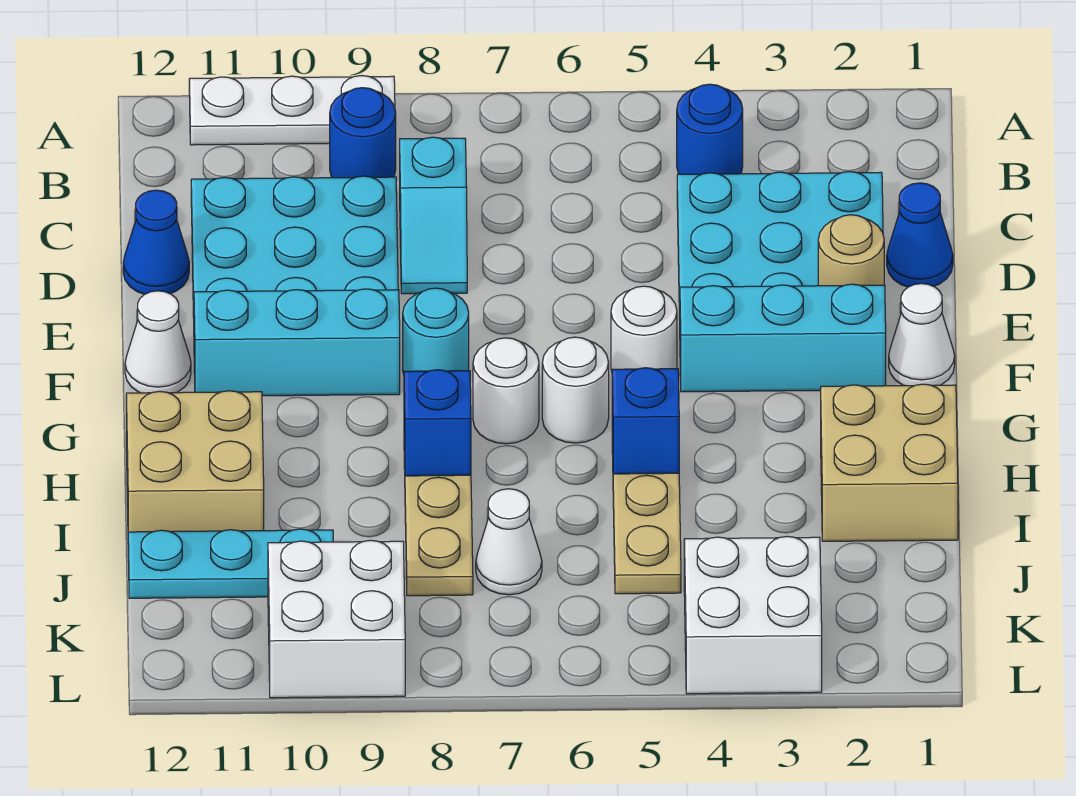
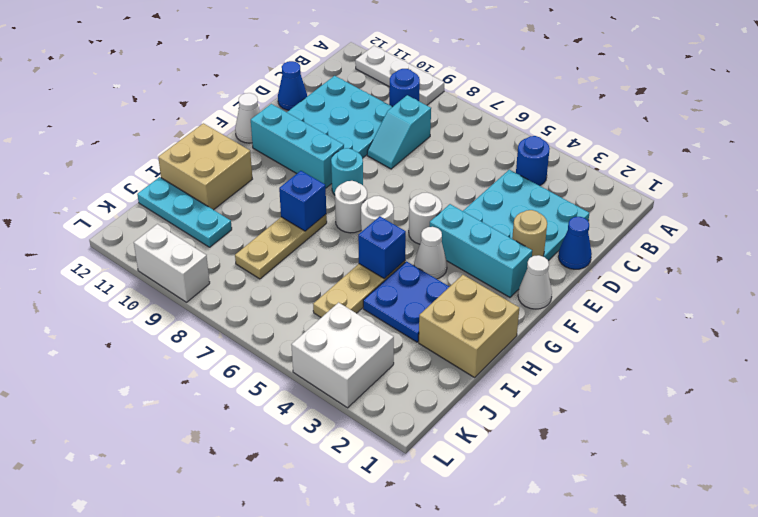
none -> blue plate H3:I4 level 1
white cone J7 level 1 -> white cone G4 level 1
white brick K9:L10 level 1 -> white brick L9:L10 level 1

